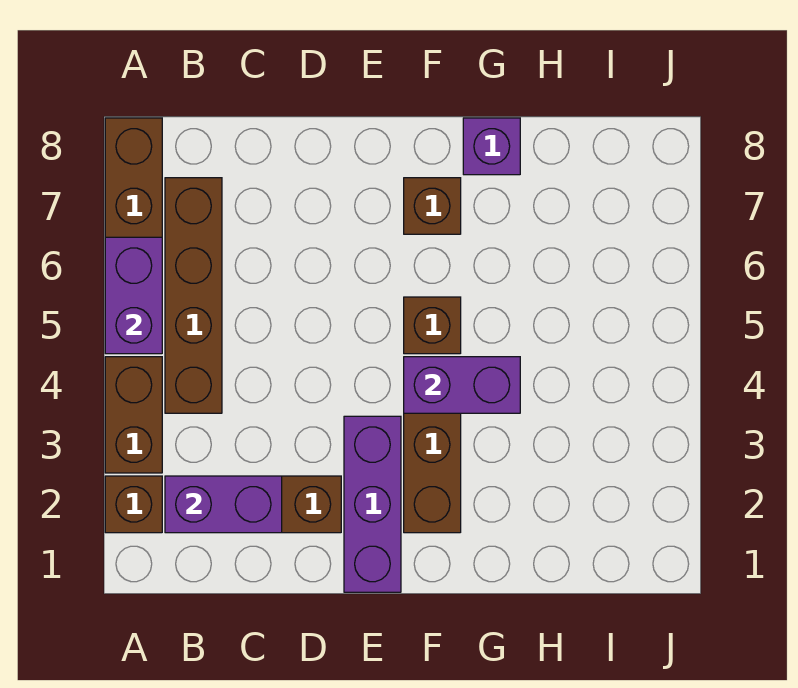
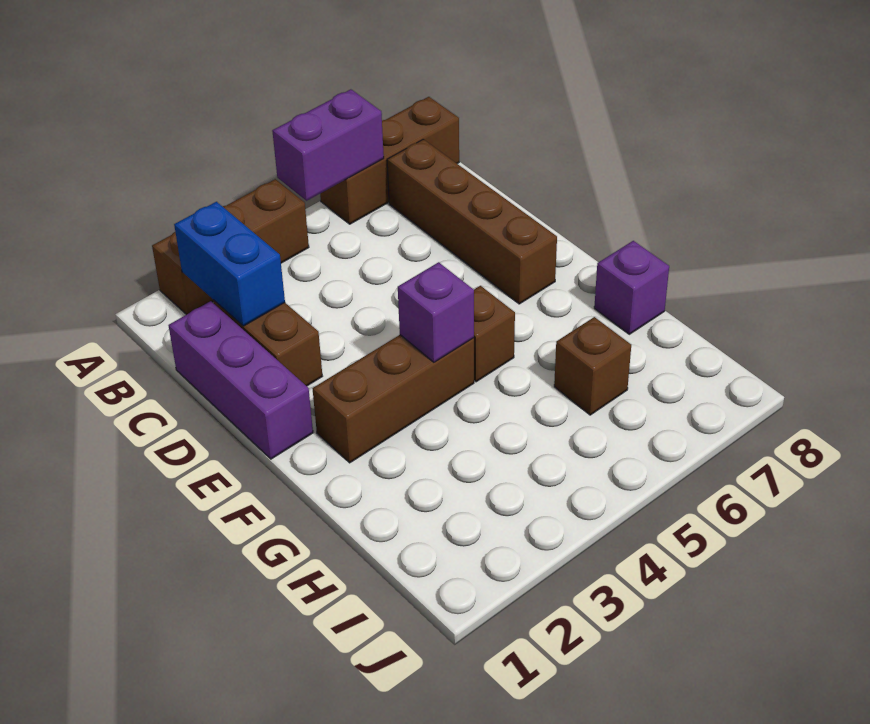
purple brick B2:C2 level 2 -> blue brick B2:C2 level 2
brown brick B4:B7 level 1 -> brown brick B7:E7 level 1
purple brick E1:E3 level 1 -> purple brick C1:E1 level 1
purple brick F4:G4 level 2 -> purple brick F4 level 2
brown brick F7 level 1 -> brown brick H6 level 1

